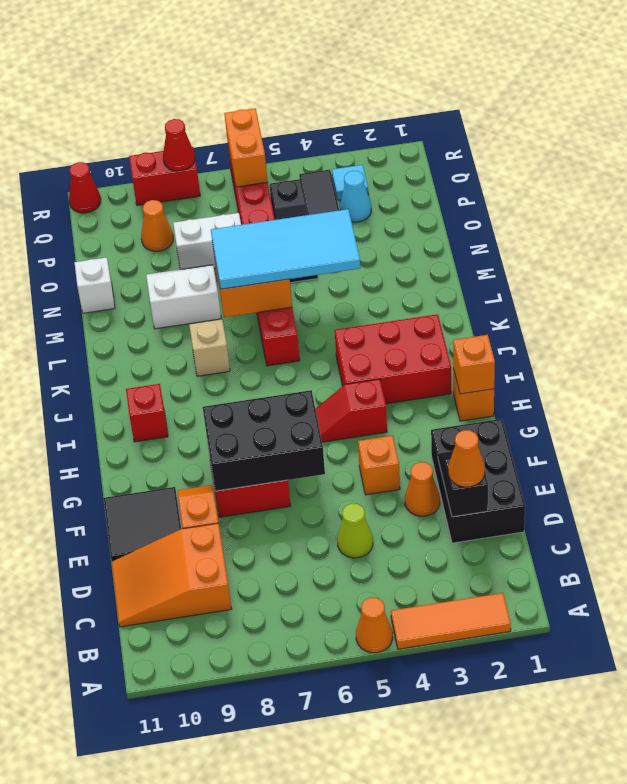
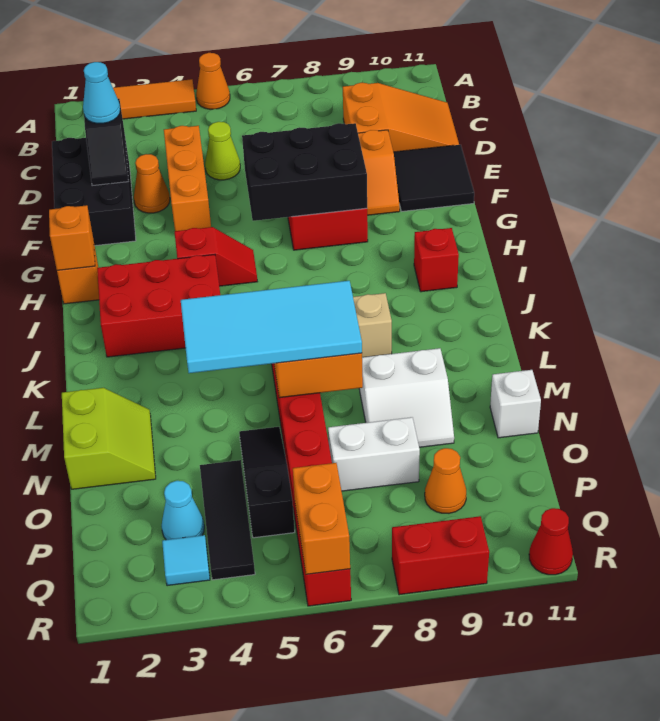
orange cone D2 level 3 -> cyan cone D2 level 3
orange brick F4 level 1 -> orange brick D4:F4 level 1
none -> lime slope M1:N2 level 1 top 1
red cone R8 level 2 -> none

